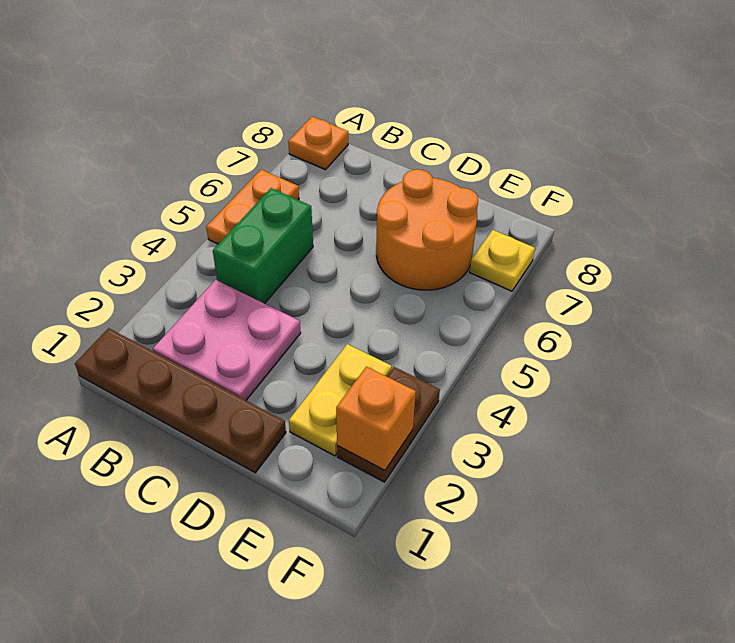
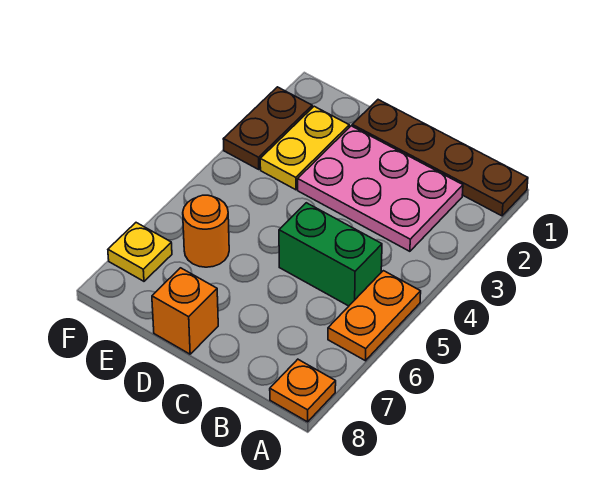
pink plate B2:C3 level 1 -> pink plate B2:D3 level 1
green brick B4:B5 level 1 -> green brick B5:C5 level 1
orange round brick D6:E7 level 1 -> orange round brick E6 level 1
orange brick F2 level 2 -> orange brick D8 level 1

